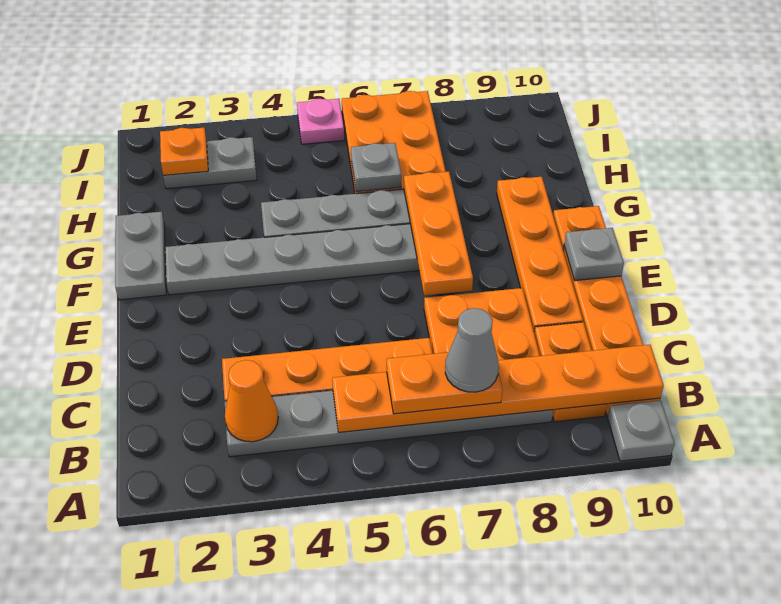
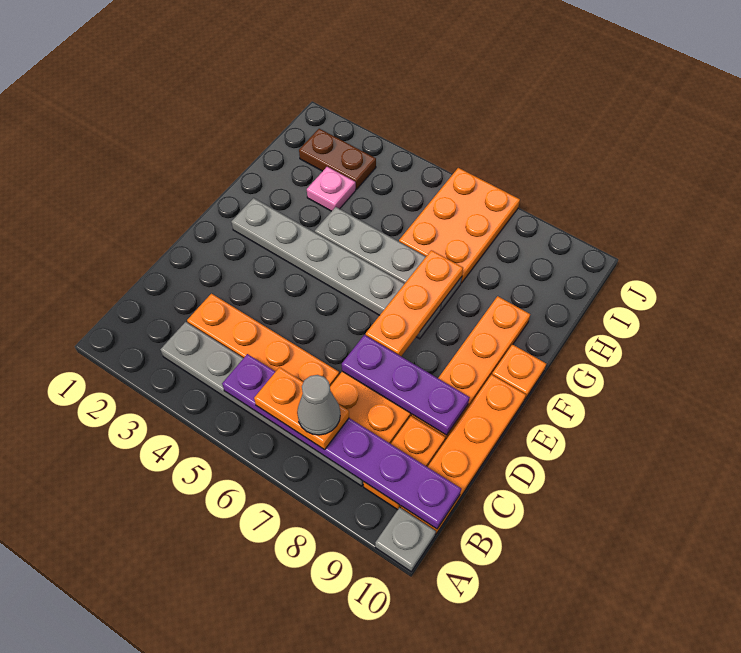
orange cone B3 level 2 -> none
orange plate B5:B10 level 2 -> purple plate B5:B10 level 2
none -> purple plate D7:D9 level 2
grey plate E10 level 2 -> none
grey plate F1:G1 level 1 -> none
grey plate H6 level 2 -> none
grey plate I2:I3 level 1 -> brown plate I2:I3 level 1
orange plate I2 level 2 -> none
pink plate J5 level 1 -> pink plate H3 level 1

